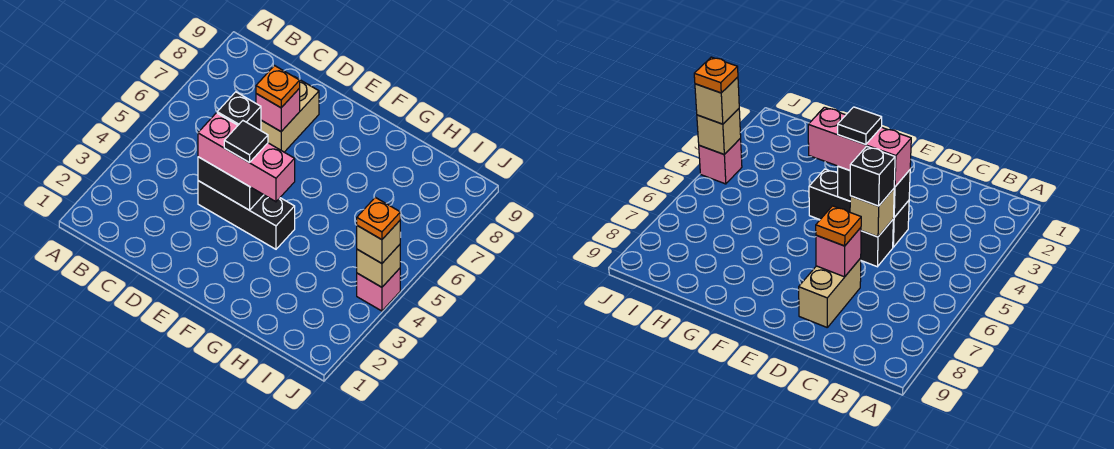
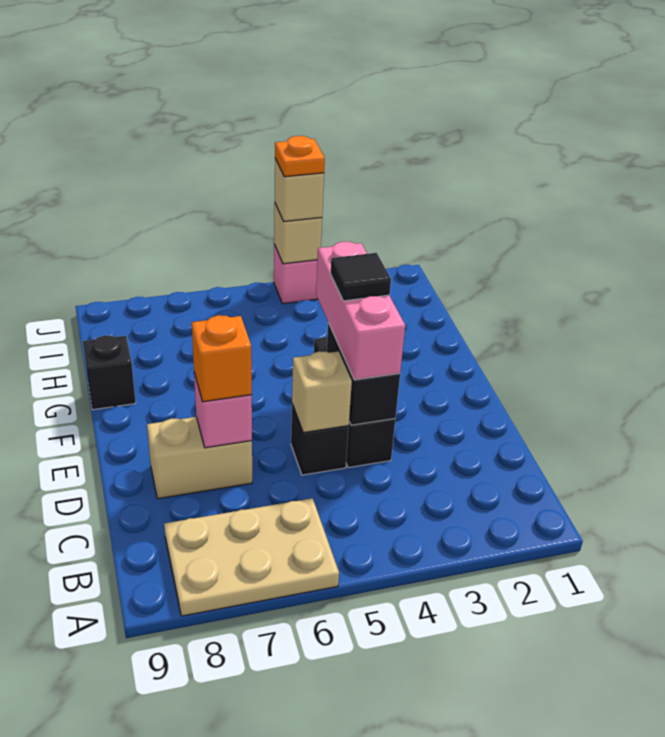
none -> tan plate A6:B8 level 1
black brick D5 level 3 -> black brick G9 level 1
orange plate D7 level 3 -> orange brick D7 level 3

